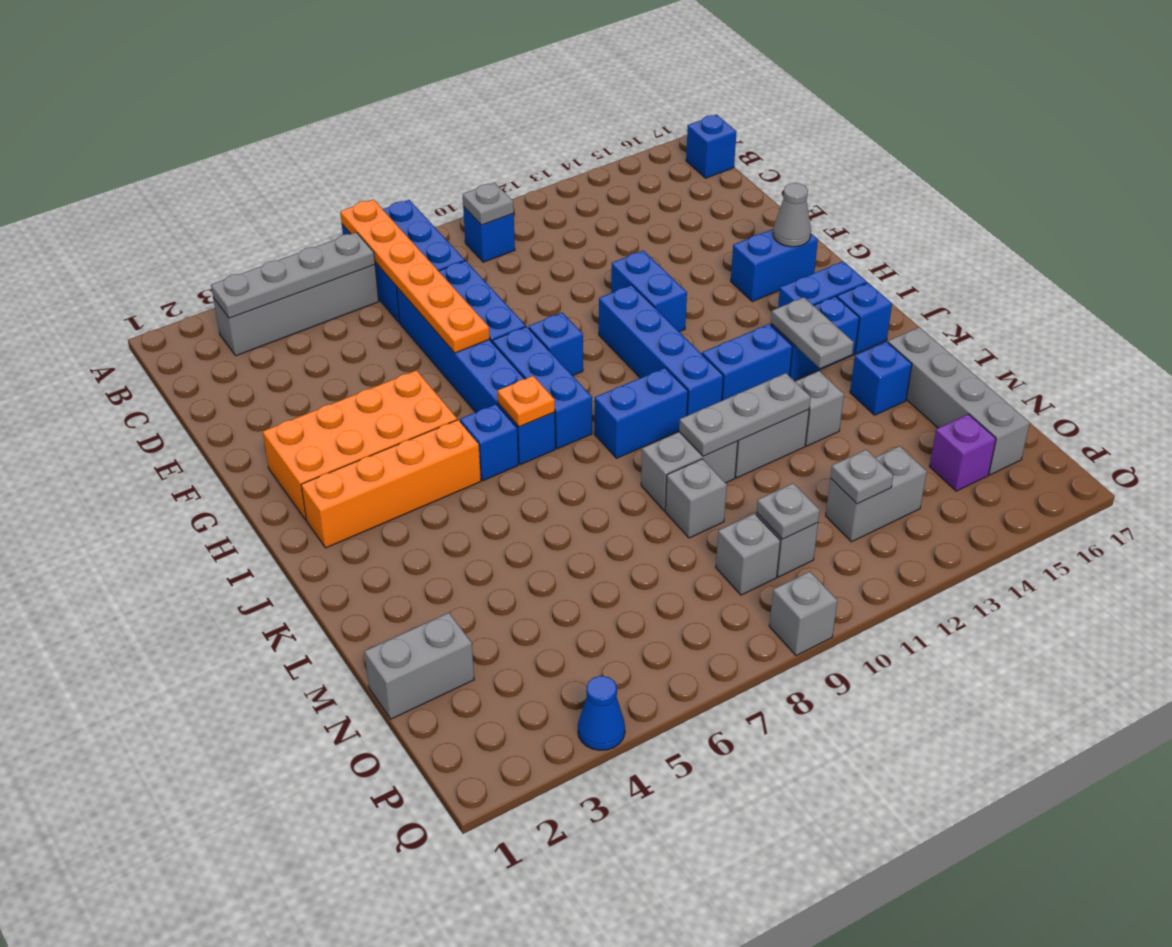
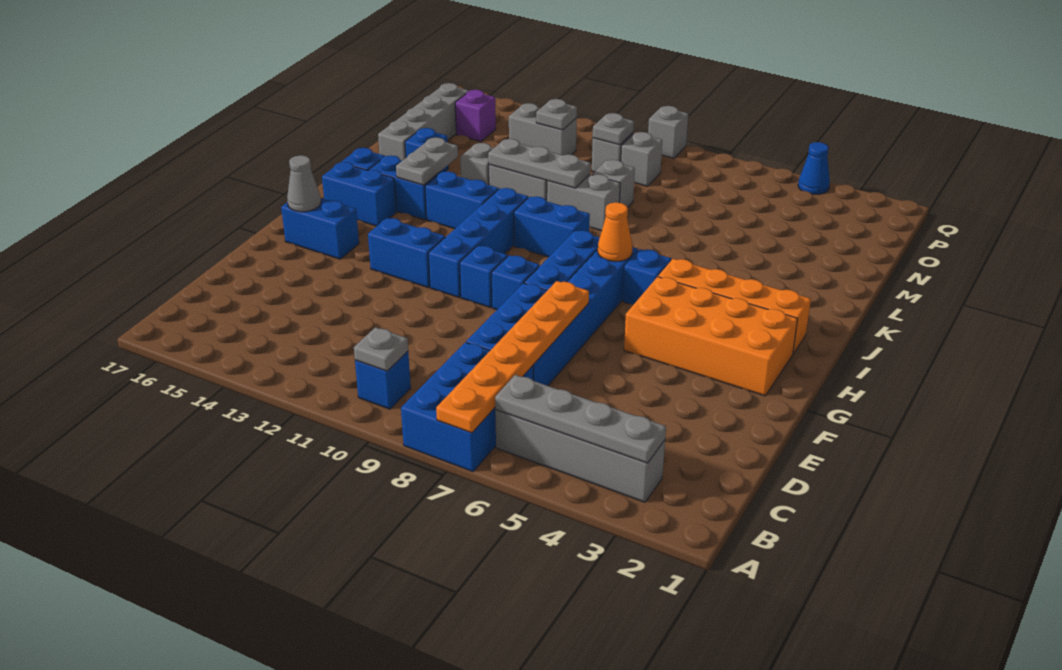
blue brick B17 level 1 -> blue brick G10 level 1
blue brick F12:G12 level 1 -> blue brick G12:G13 level 1
orange plate I7 level 2 -> orange cone I7 level 2
grey brick N1:N2 level 1 -> none

